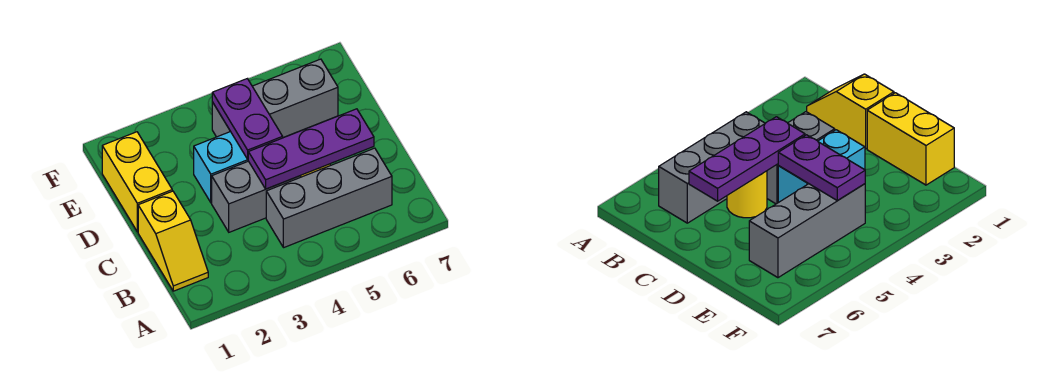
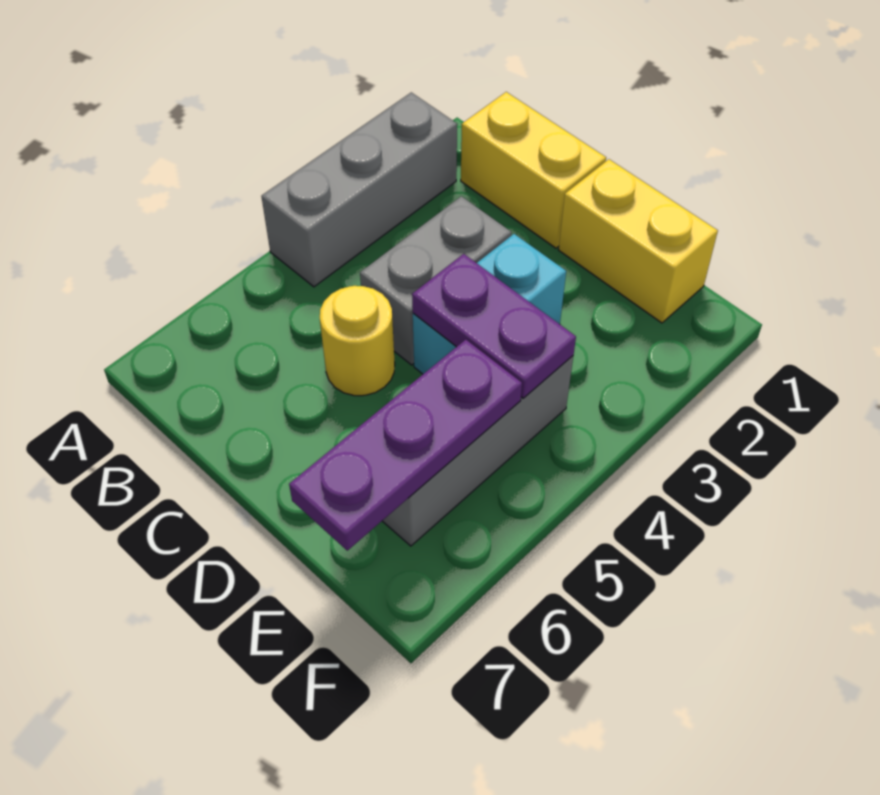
yellow slope B1:C1 level 1 top C -> yellow brick B1:C1 level 1
grey brick B4:B6 level 1 -> grey brick A2:A4 level 1
purple plate C4:C6 level 2 -> purple plate E5:E7 level 2

